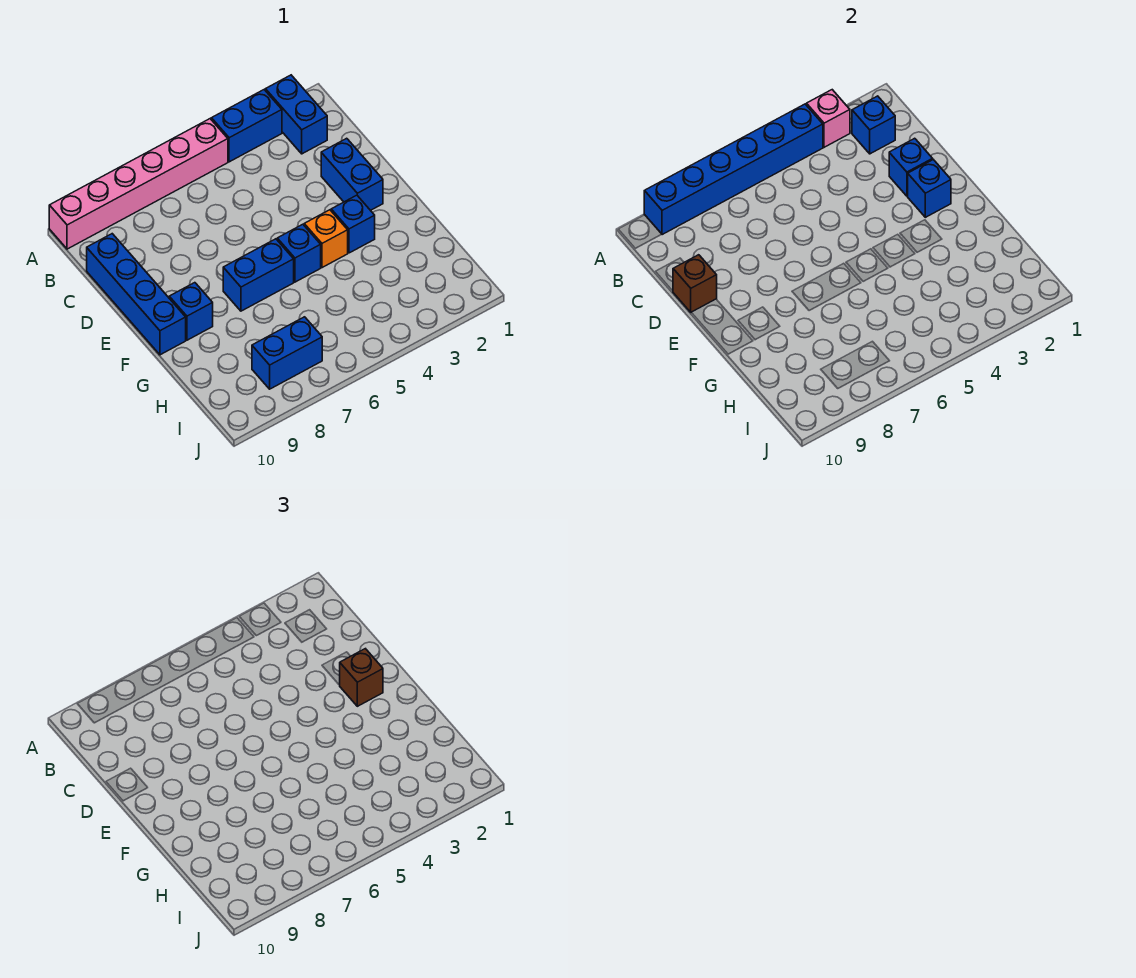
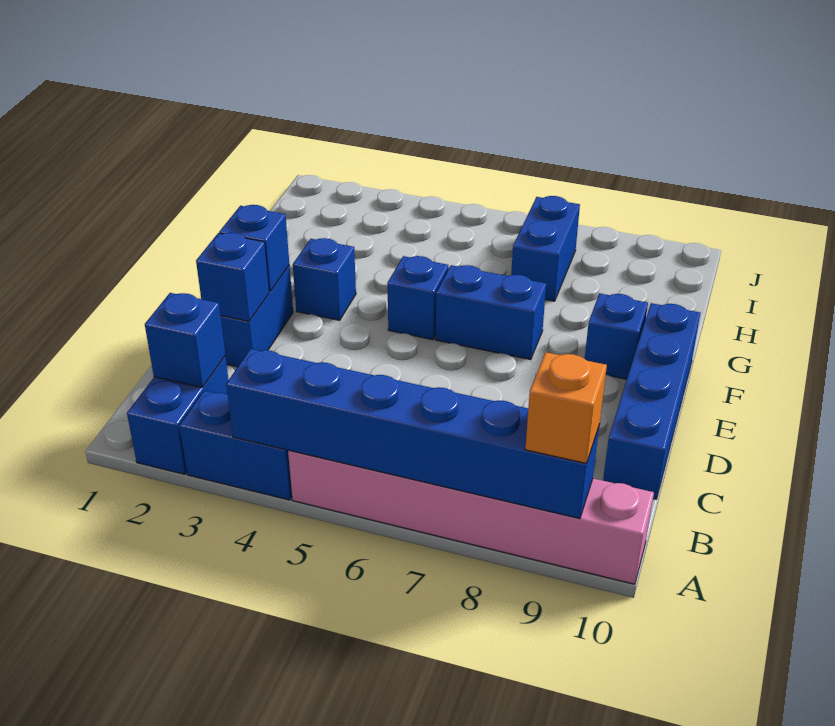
pink brick A3 level 2 -> none
brown brick D10 level 2 -> none
brown brick E2 level 3 -> none
orange brick F4 level 1 -> orange brick A9 level 3
blue brick I7:I8 level 1 -> blue brick H7:I7 level 1

